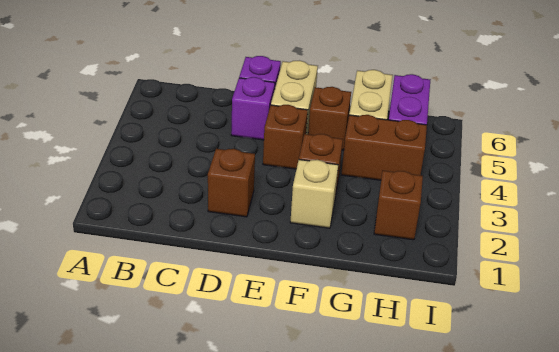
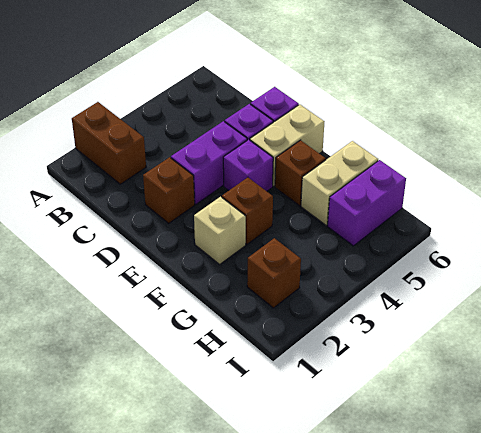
none -> purple brick D3:D4 level 1
brown brick E4 level 1 -> purple brick E4 level 1
brown brick G4:H4 level 1 -> brown brick A2:B2 level 1

